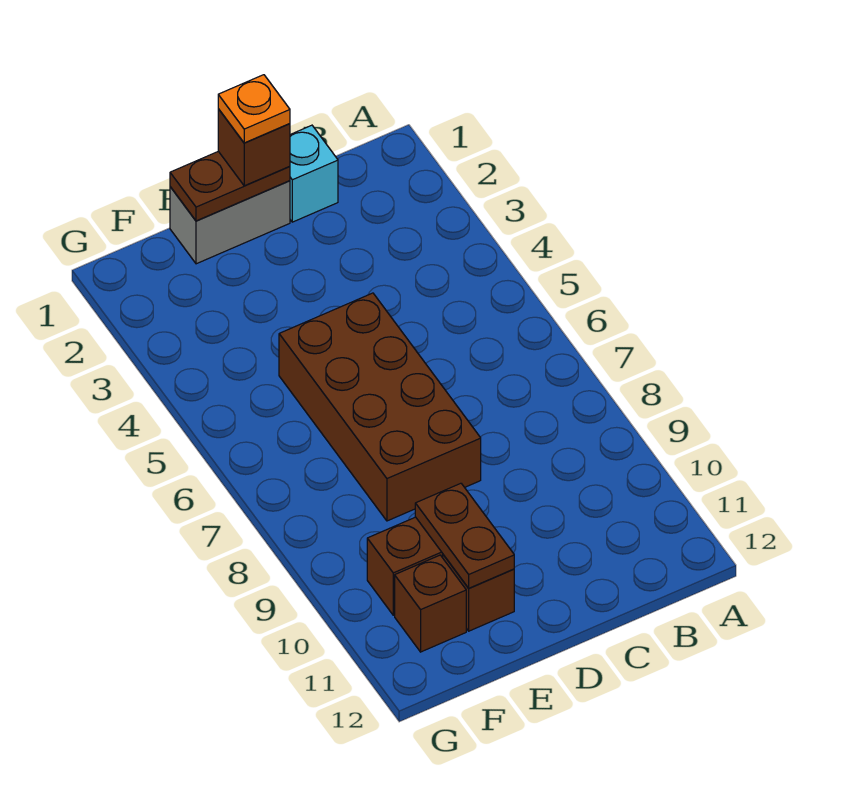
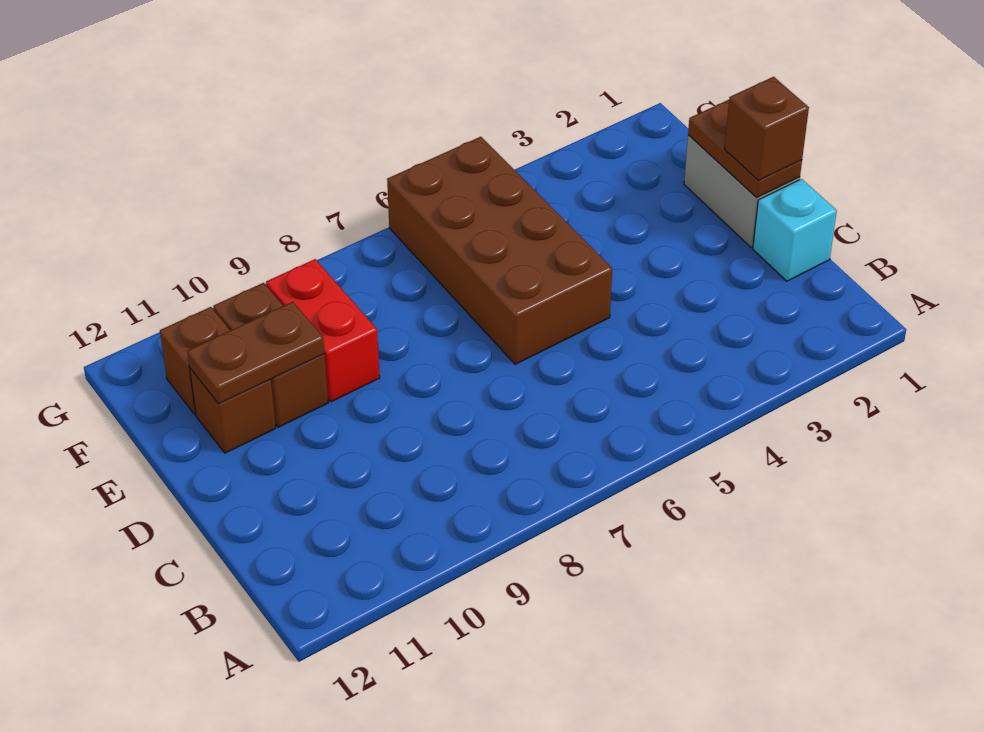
orange plate D1 level 4 -> none
brown brick D5:E8 level 1 -> brown brick D5:G6 level 1
none -> red brick E9:F9 level 1

